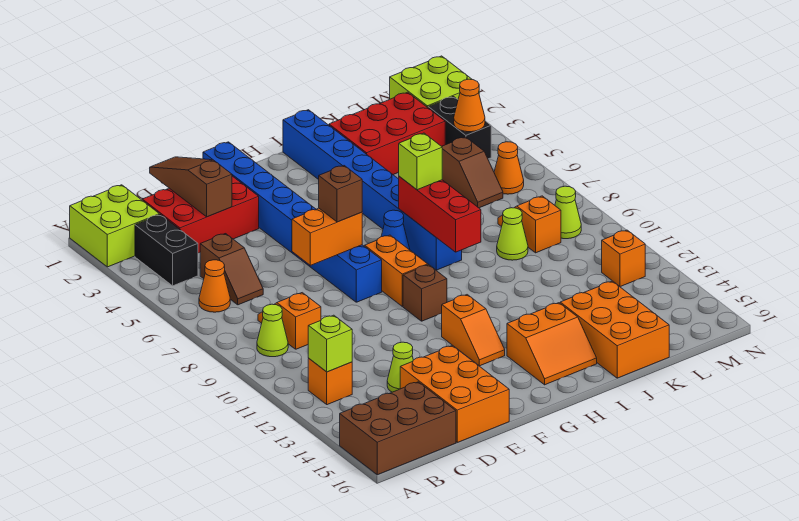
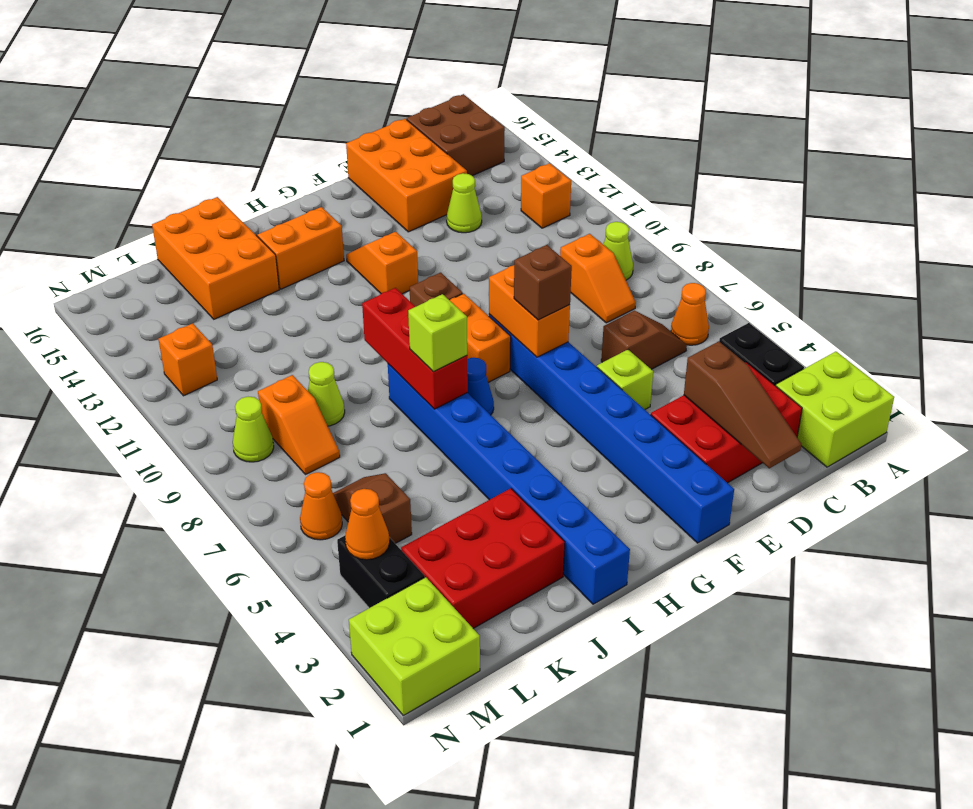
brown brick A15:C16 level 1 -> brown brick B15:C16 level 1
lime brick B12 level 2 -> lime brick E5 level 1
brown slope C5:C6 level 1 top 5 -> brown slope C6:D6 level 1 top D
orange brick E7:F7 level 2 -> orange brick F7:F8 level 2

